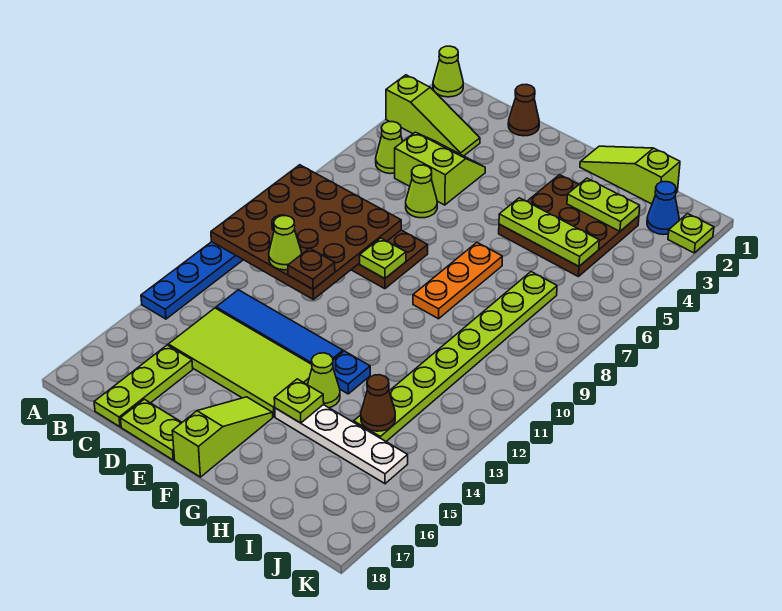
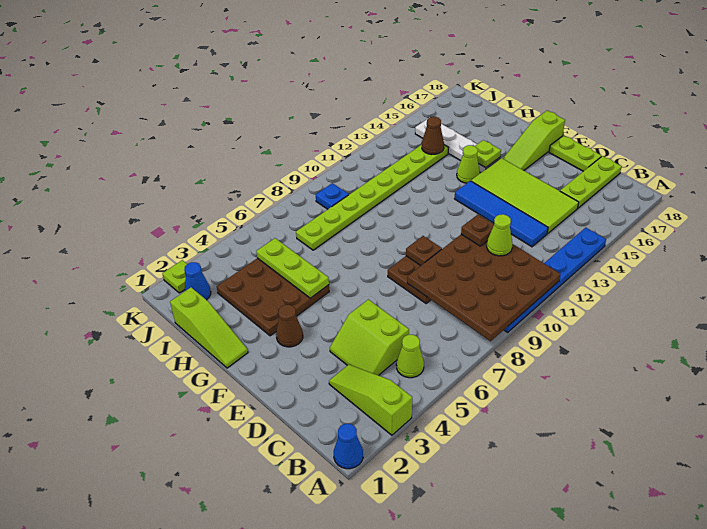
lime cone A1 level 1 -> blue cone A1 level 1
brown cone D1 level 1 -> brown cone F3 level 1
lime cone D6 level 1 -> none
lime plate E9 level 2 -> brown plate E9 level 2
orange plate G7:G9 level 1 -> none
blue plate G13 level 1 -> blue plate J9 level 1
lime plate H3:I3 level 2 -> none

